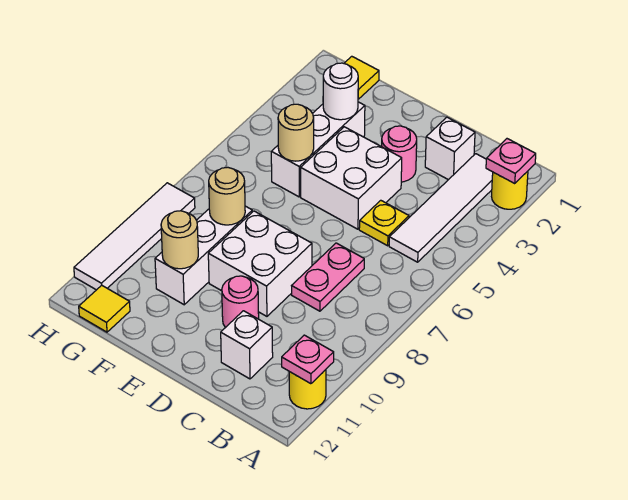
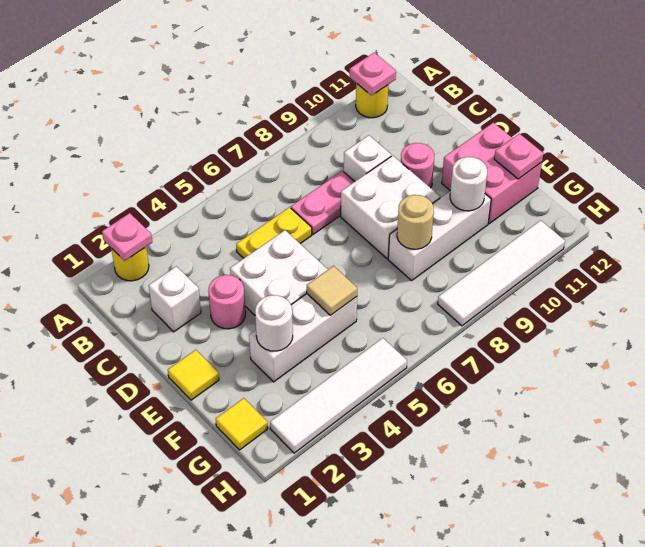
white tile B2:B5 level 1 -> white tile H2:H5 level 1
yellow plate C5 level 1 -> yellow plate C5:C6 level 1
white brick C11 level 1 -> white brick C9 level 1
none -> pink brick E11:F12 level 1
tan round brick F5 level 2 -> tan tile F5 level 2
tan round brick F10 level 2 -> white round brick F10 level 2
none -> pink plate F12 level 2
yellow tile G12 level 1 -> yellow tile E1 level 1

